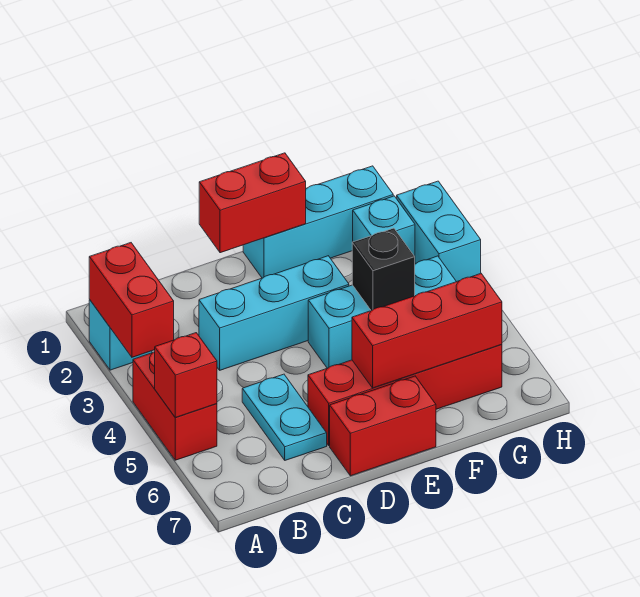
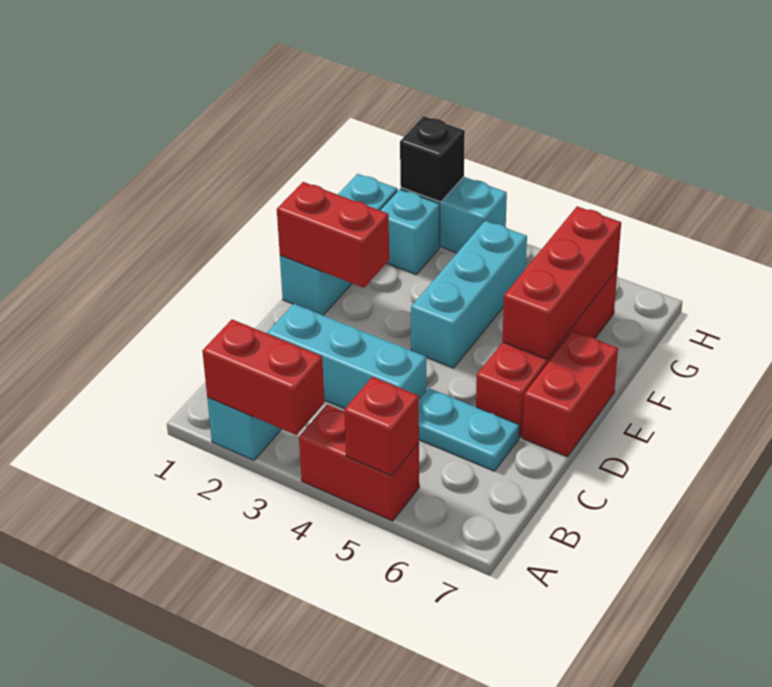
cyan brick C3:E3 level 1 -> cyan brick C2:C4 level 1
red brick D1:E1 level 2 -> red brick E1:E2 level 2
black brick F4 level 2 -> black brick H2 level 2

